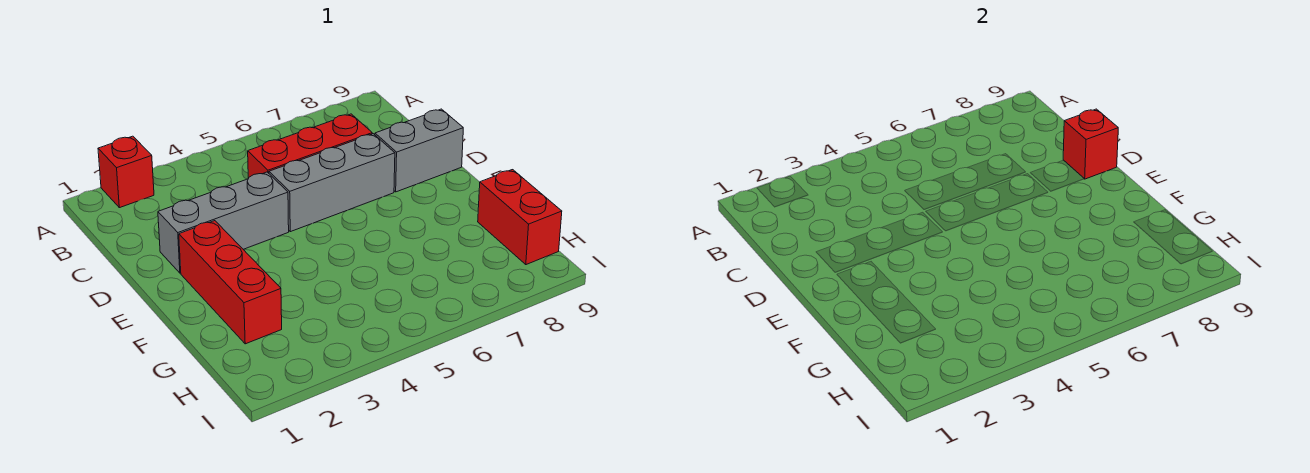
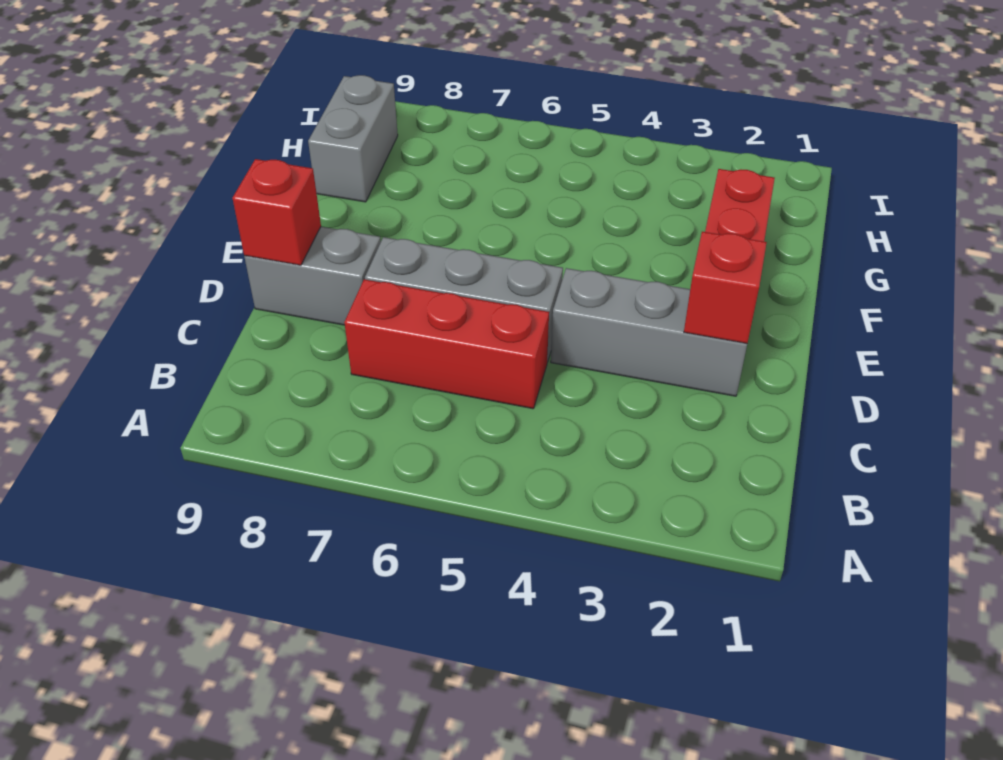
red brick A2 level 1 -> red brick D2 level 2
red brick G9:H9 level 1 -> grey brick G9:H9 level 1

